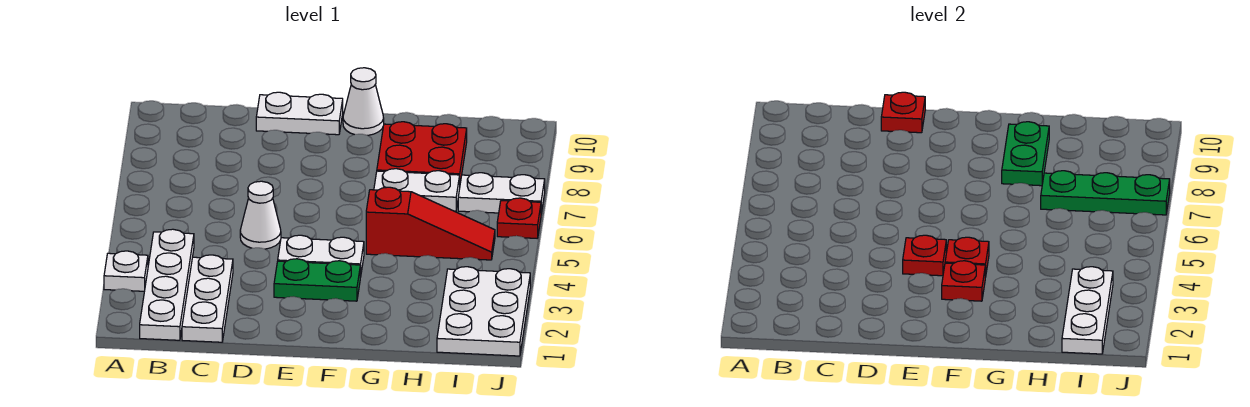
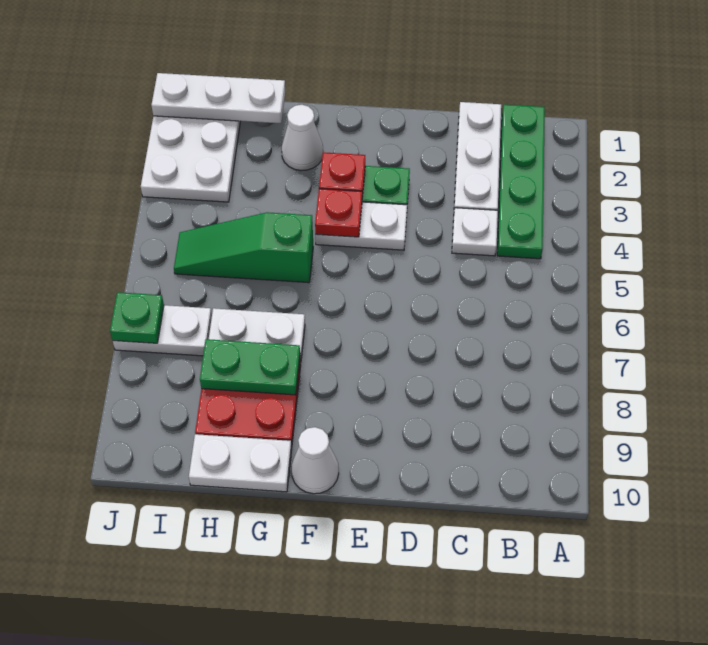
white plate A3 level 1 -> white plate C4 level 1
white plate B1:B4 level 1 -> green plate B1:B4 level 1
white cone D5 level 1 -> white cone G2 level 1
white plate D10:E10 level 1 -> white plate G10:H10 level 1
red plate D10 level 2 -> none
red plate E4 level 2 -> none
red slope G5:I5 level 1 top G -> green slope G5:I5 level 1 top G
green plate G8:G9 level 2 -> green plate G8:H8 level 2
green plate H7:J7 level 2 -> green plate J7 level 2
white plate I1:I3 level 2 -> white plate H1:J1 level 2
red plate J6 level 1 -> none

